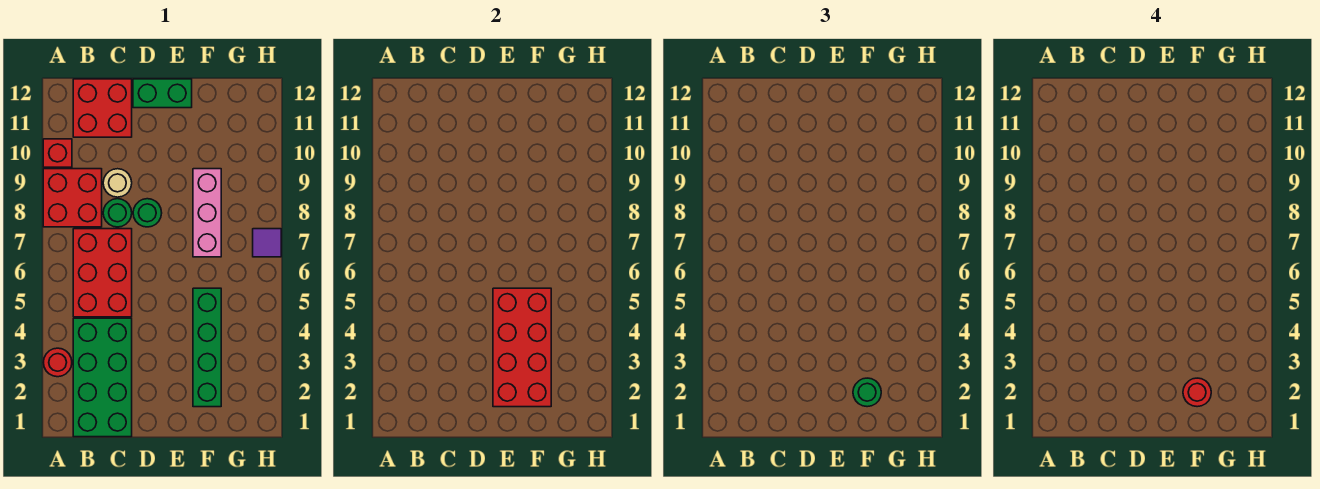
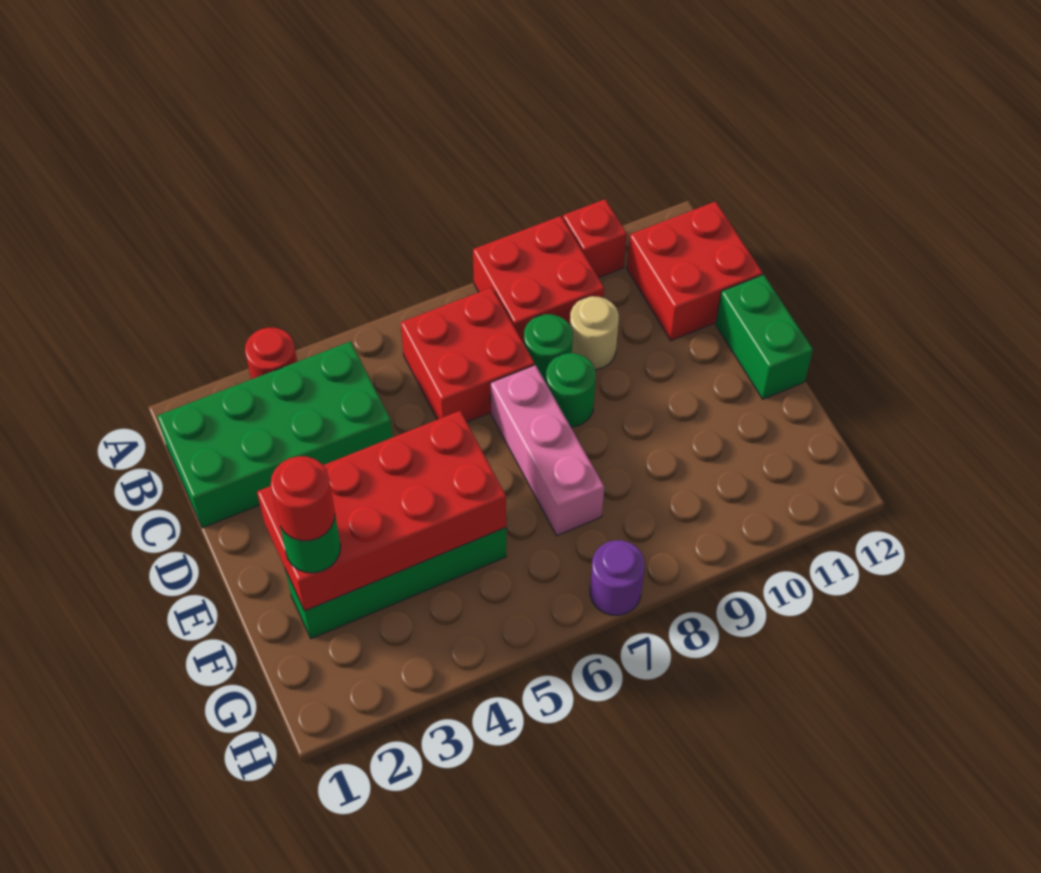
red brick B5:C7 level 1 -> red brick B6:C7 level 1
pink brick F7:F9 level 1 -> pink brick D7:F7 level 1
purple tile H7 level 1 -> purple round brick H7 level 1

